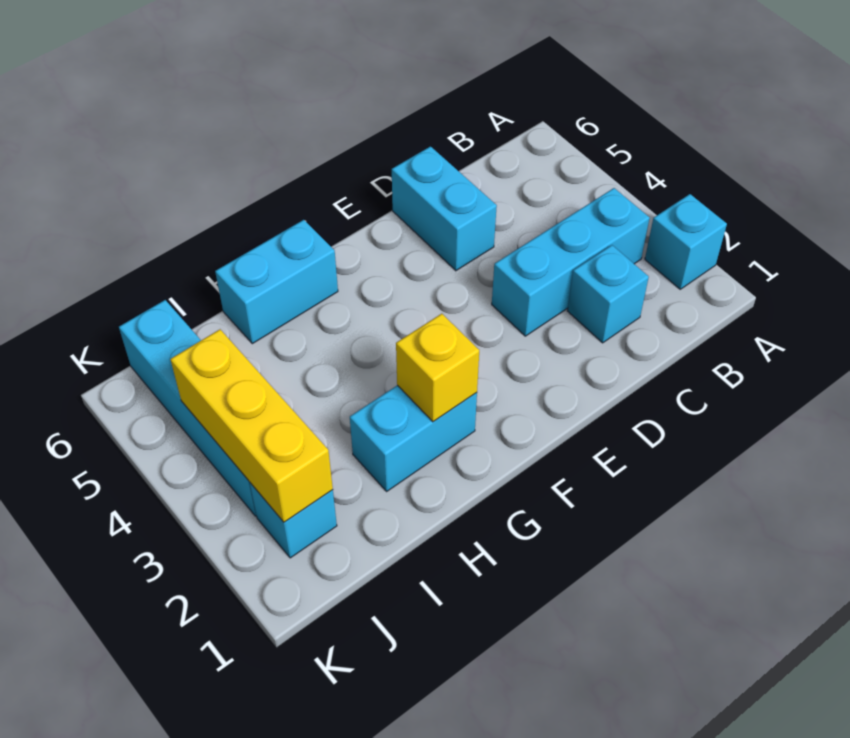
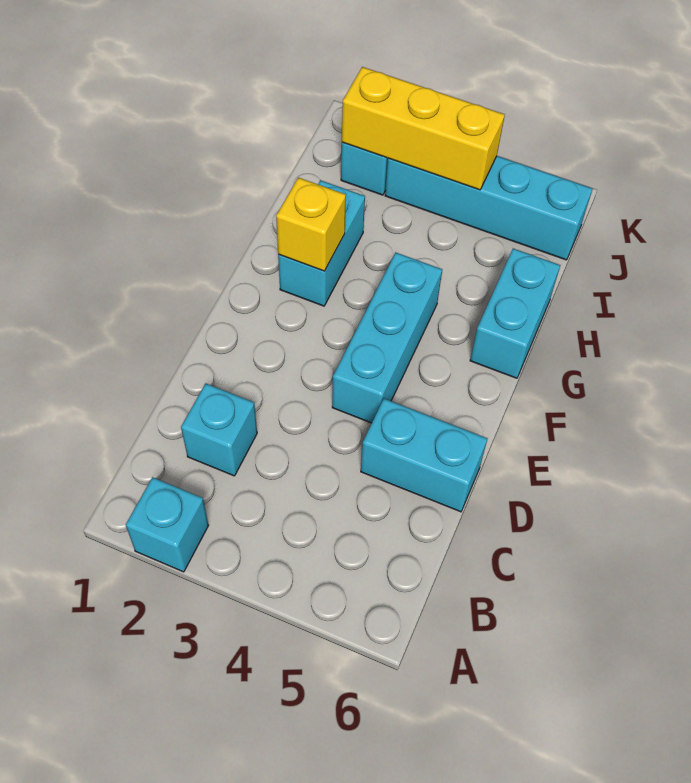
cyan brick B3:D3 level 1 -> cyan brick E4:G4 level 1

